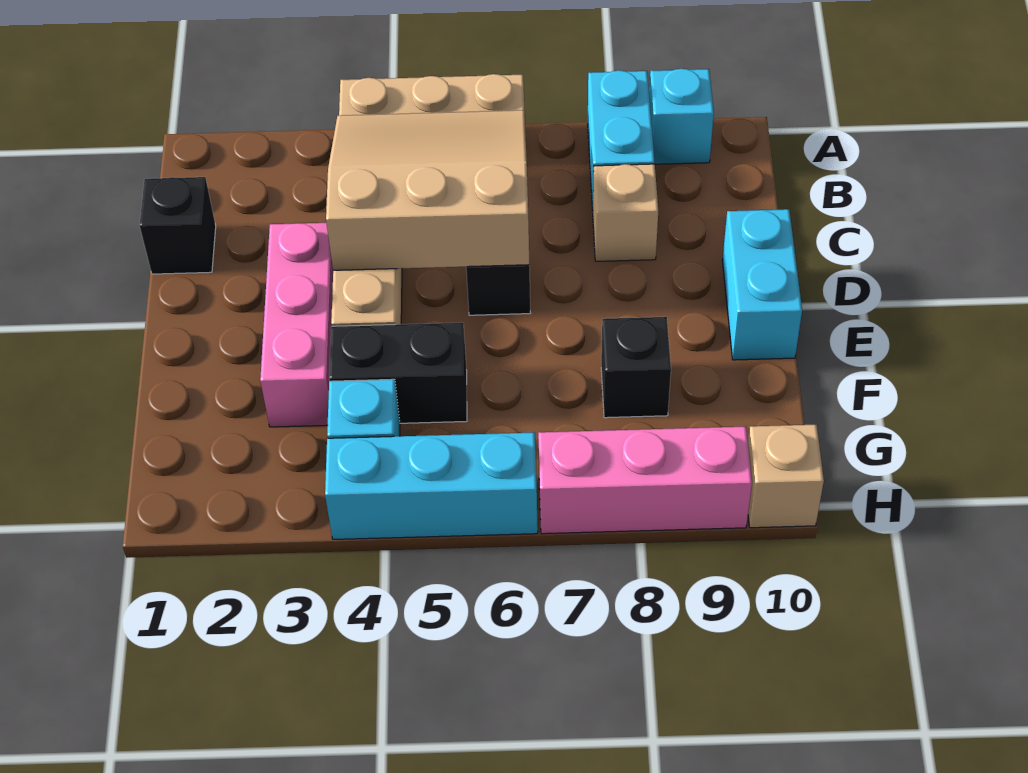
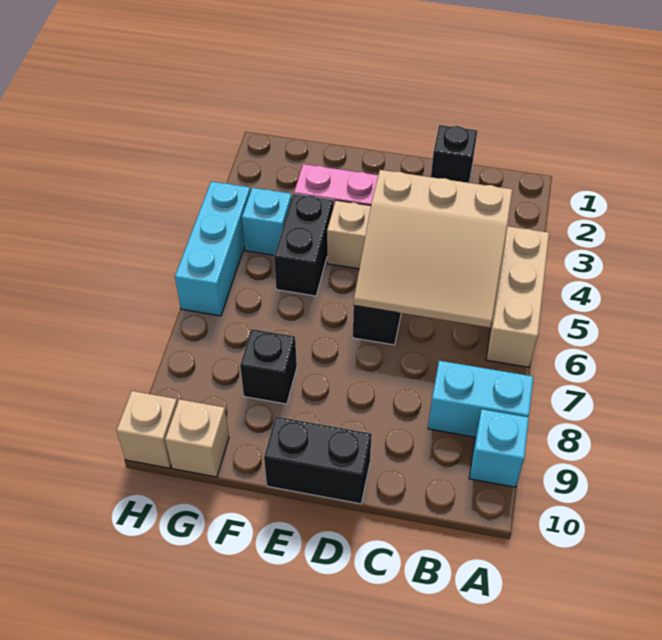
tan slope B4:D6 level 2 top D -> tan slope B4:D6 level 2 top 4
tan brick C8 level 1 -> tan brick G10 level 1
cyan brick D10:E10 level 1 -> black brick D10:E10 level 1
pink brick H7:H9 level 1 -> none

